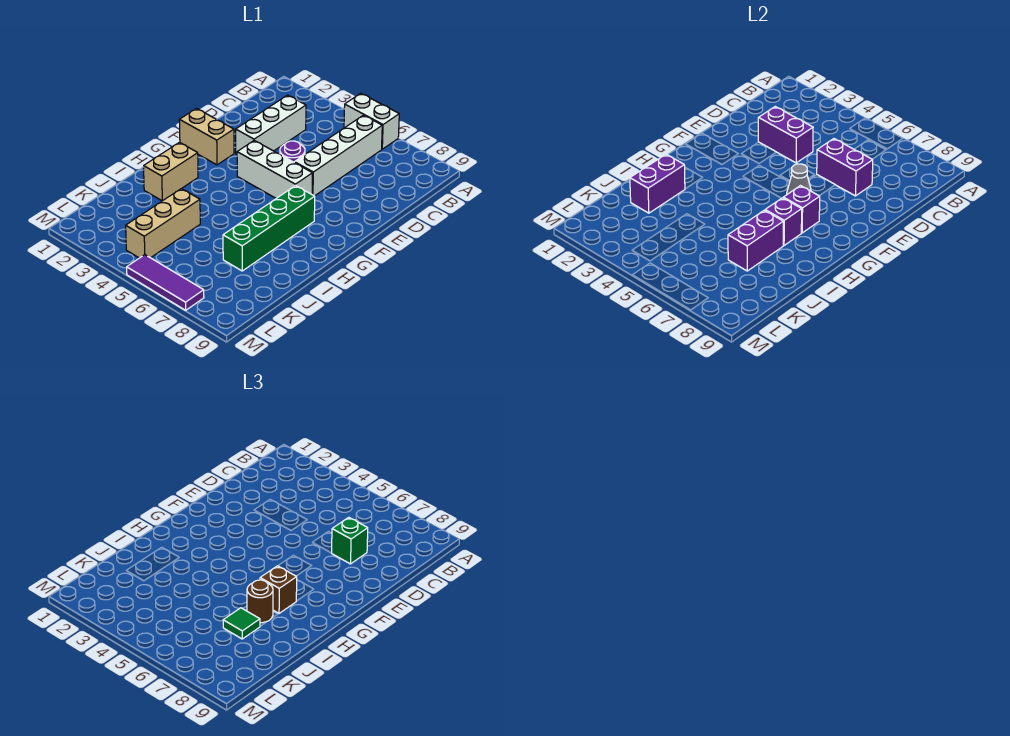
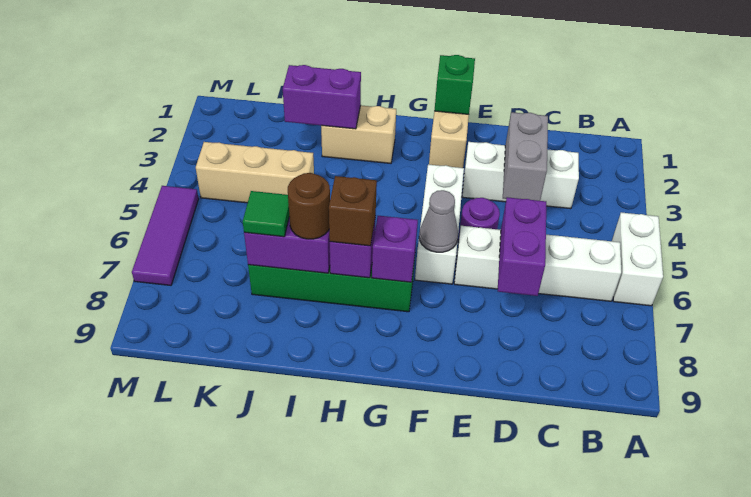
purple brick D3:D4 level 2 -> grey brick D3:D4 level 2
green brick D7 level 3 -> green brick F1 level 2

